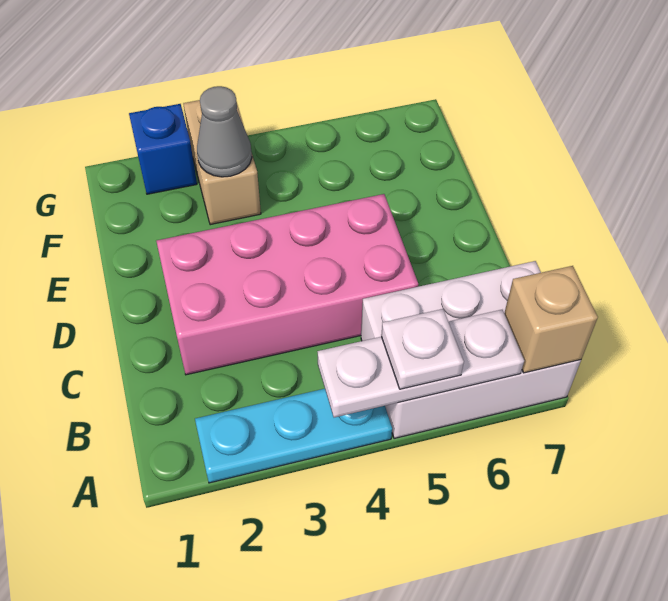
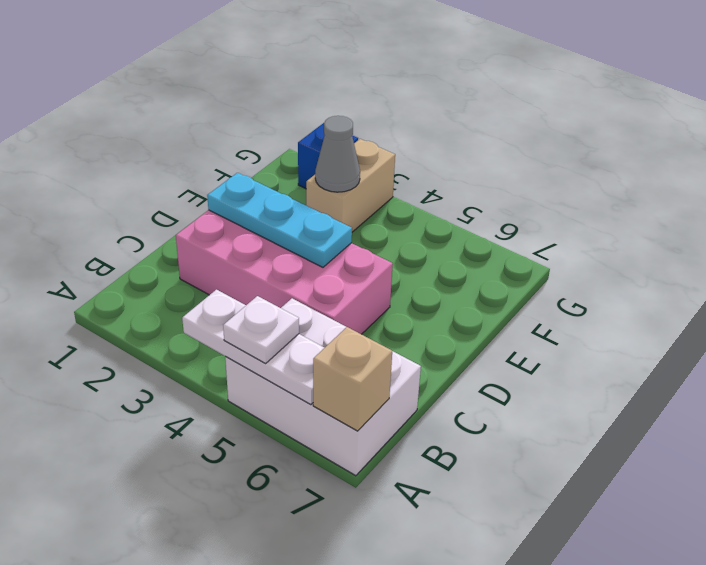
cyan plate A2:A4 level 1 -> cyan plate D2:D4 level 2

